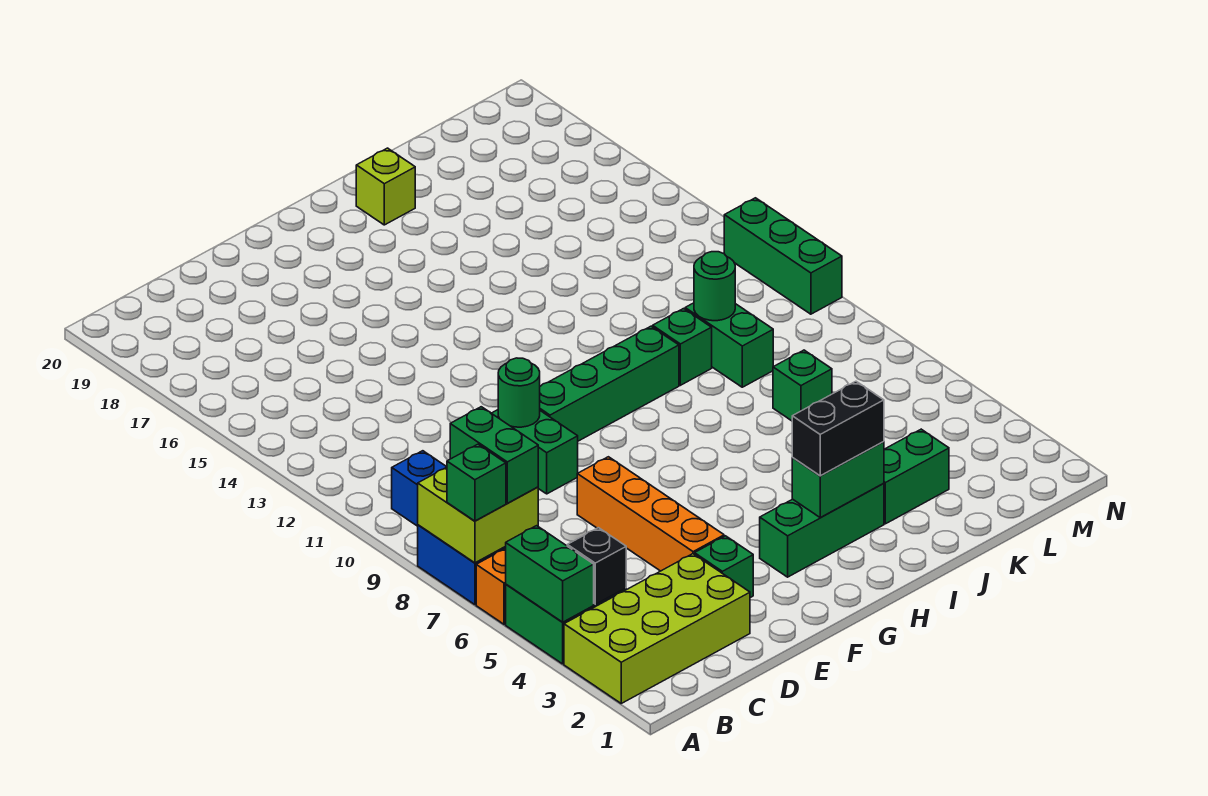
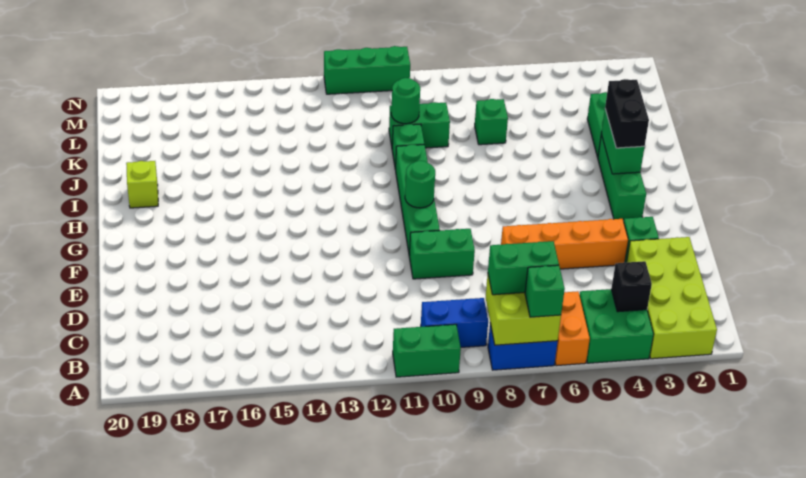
green brick A4:A5 level 2 -> green brick A10:A11 level 1
green round brick E10 level 2 -> green round brick G10 level 2

